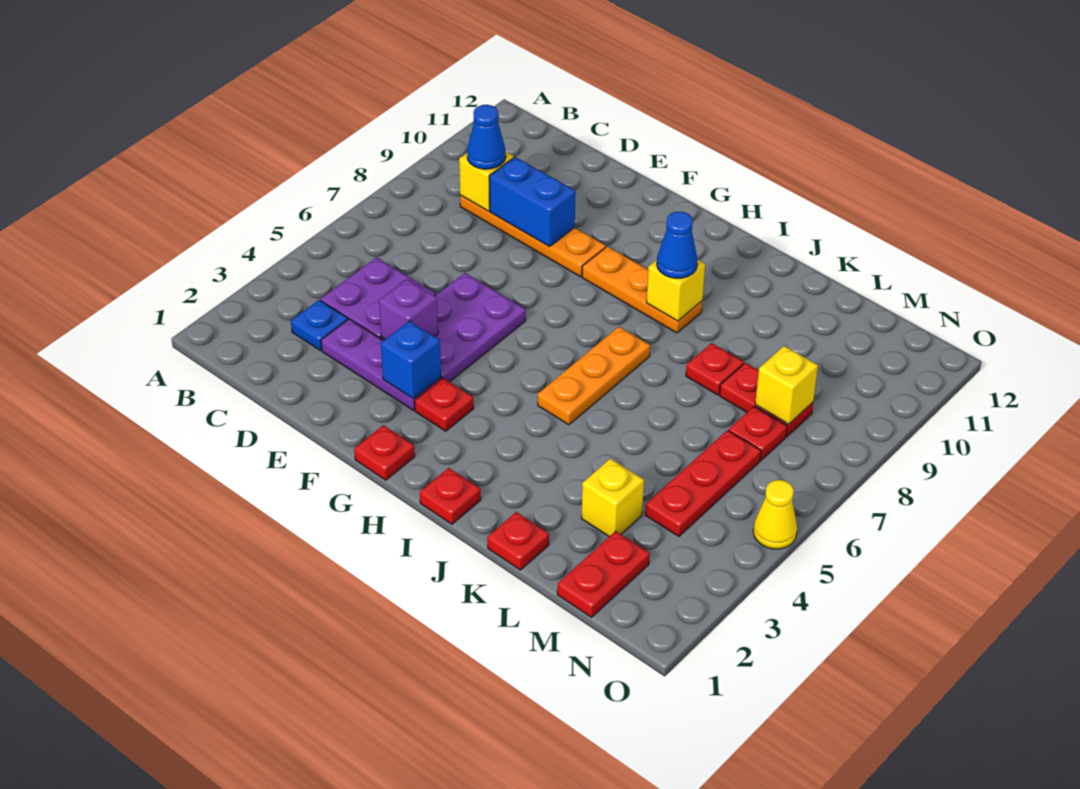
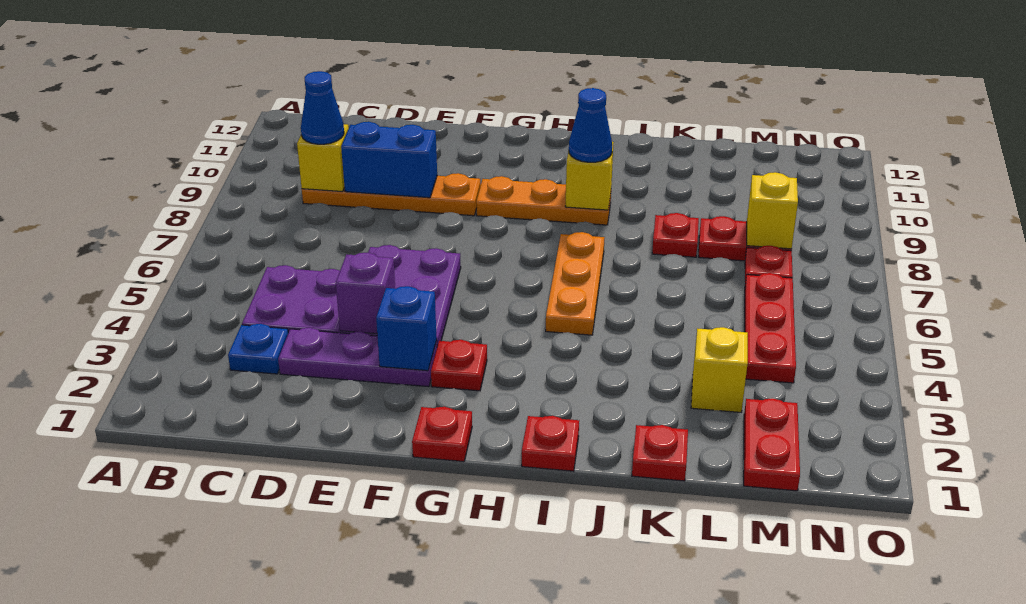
yellow cone O5 level 1 -> none

